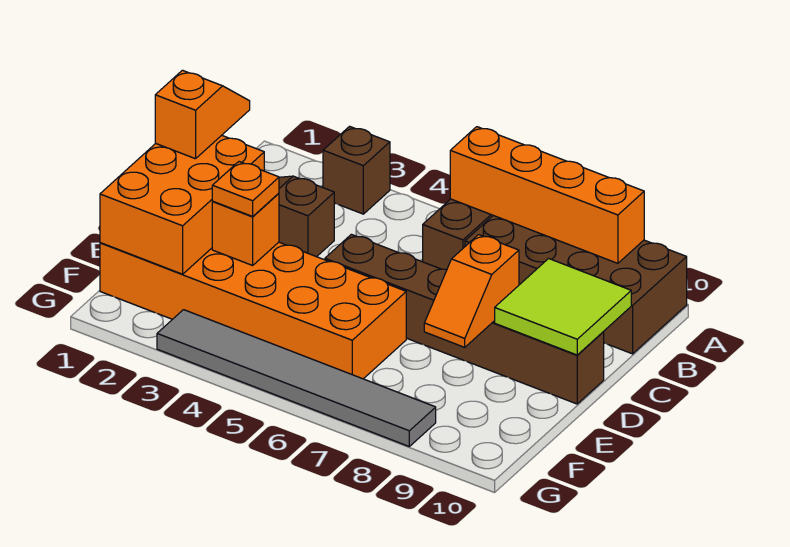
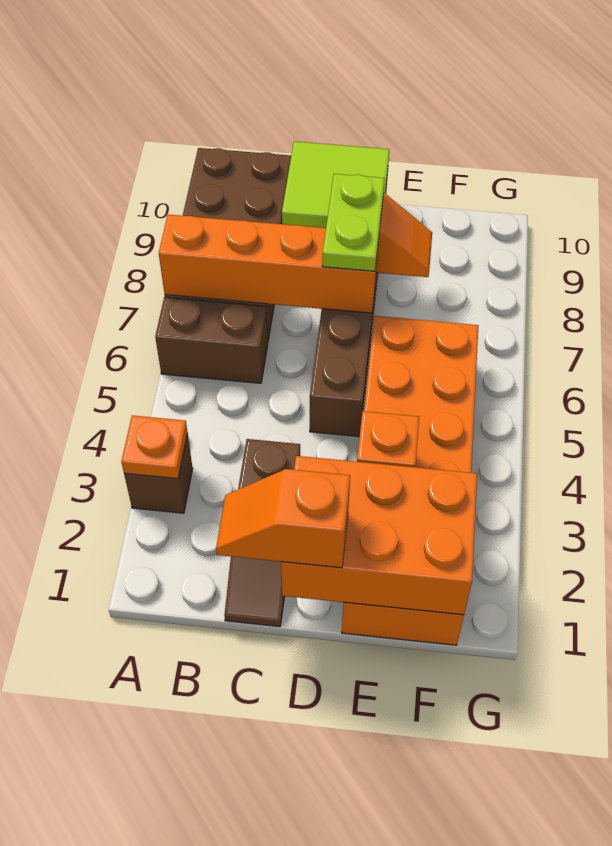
orange brick A6:A9 level 2 -> orange brick A7:D7 level 2
none -> lime plate D7:D8 level 3
orange plate E3 level 3 -> orange plate A3 level 2
grey tile G3:G8 level 1 -> none

